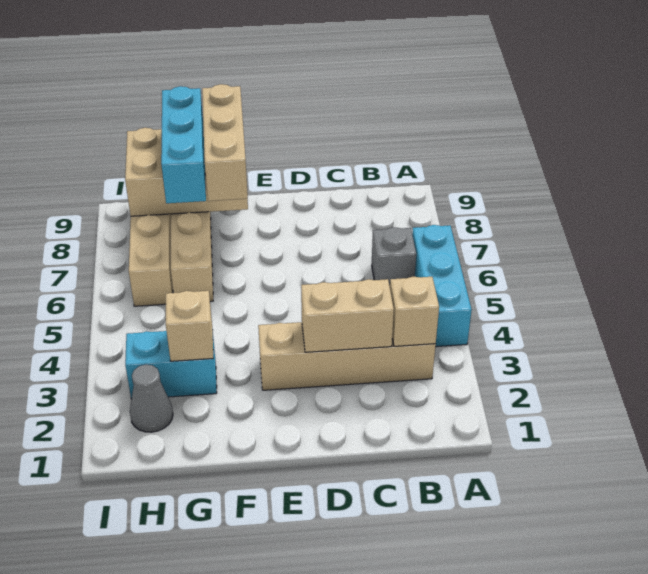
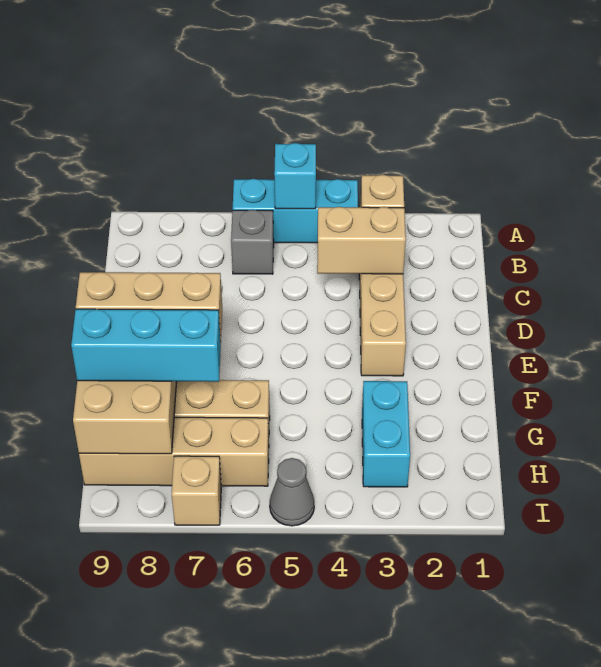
none -> cyan brick A5 level 2
tan brick C3:D3 level 2 -> tan brick C3:C4 level 2
tan brick G3 level 2 -> tan brick I7 level 1
grey cone H2 level 1 -> grey cone I5 level 1

